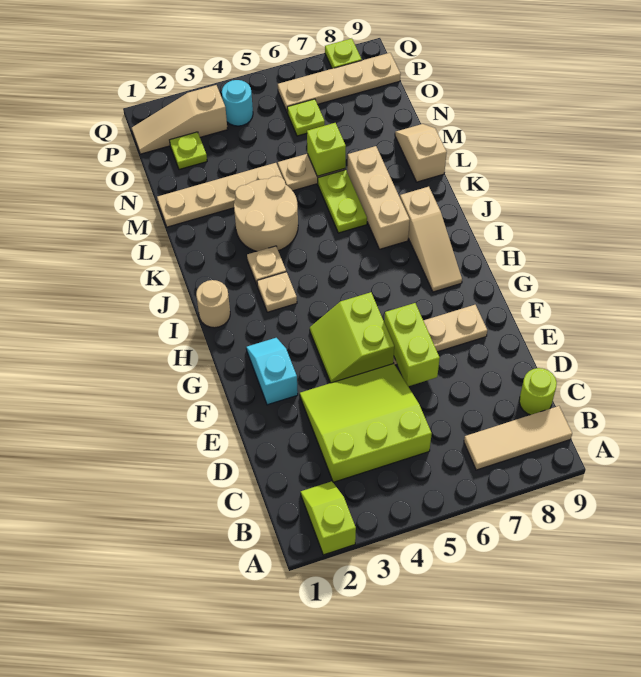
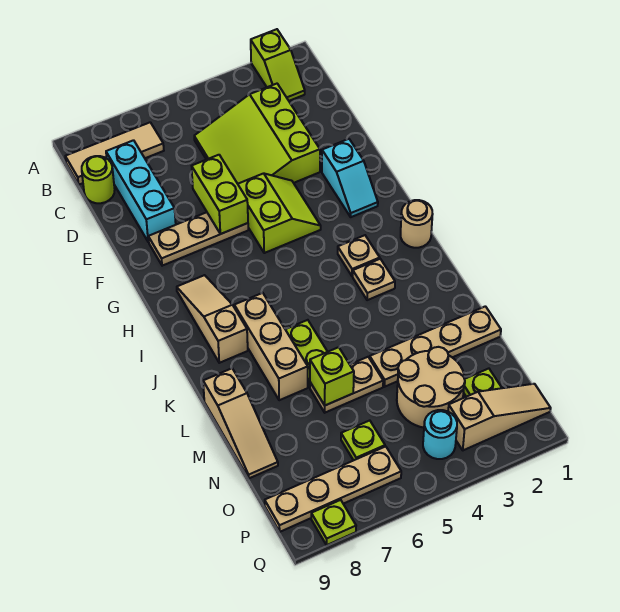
lime slope C3:E5 level 1 top C -> lime slope C3:E5 level 1 top 3
none -> cyan brick C8:E8 level 1
tan round brick K3:L4 level 1 -> tan round brick N3:O4 level 1
tan slope L9:M9 level 1 top L -> tan slope L9:N9 level 1 top L

